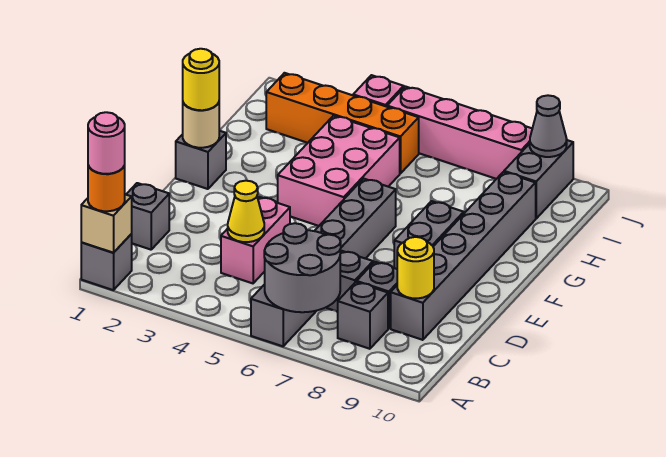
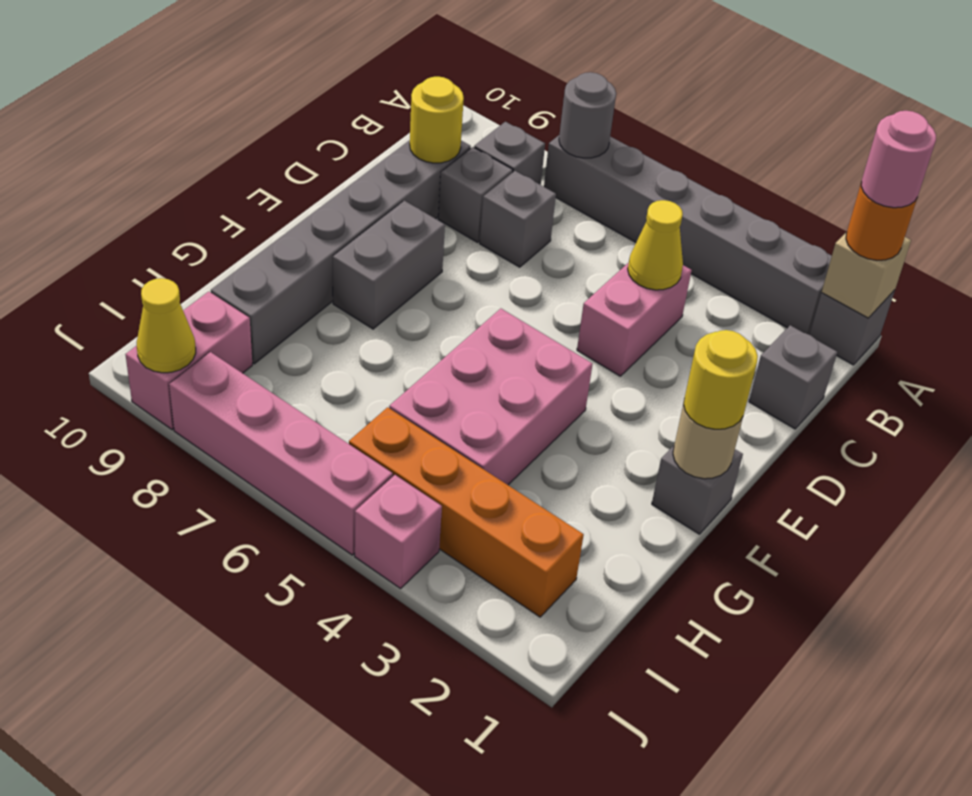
grey brick A6:F6 level 1 -> grey brick A2:A7 level 1
grey round brick A6:B7 level 2 -> grey round brick A7 level 2
grey brick I9:J9 level 1 -> pink brick I9:J9 level 1
grey cone J9 level 2 -> yellow cone J9 level 2

